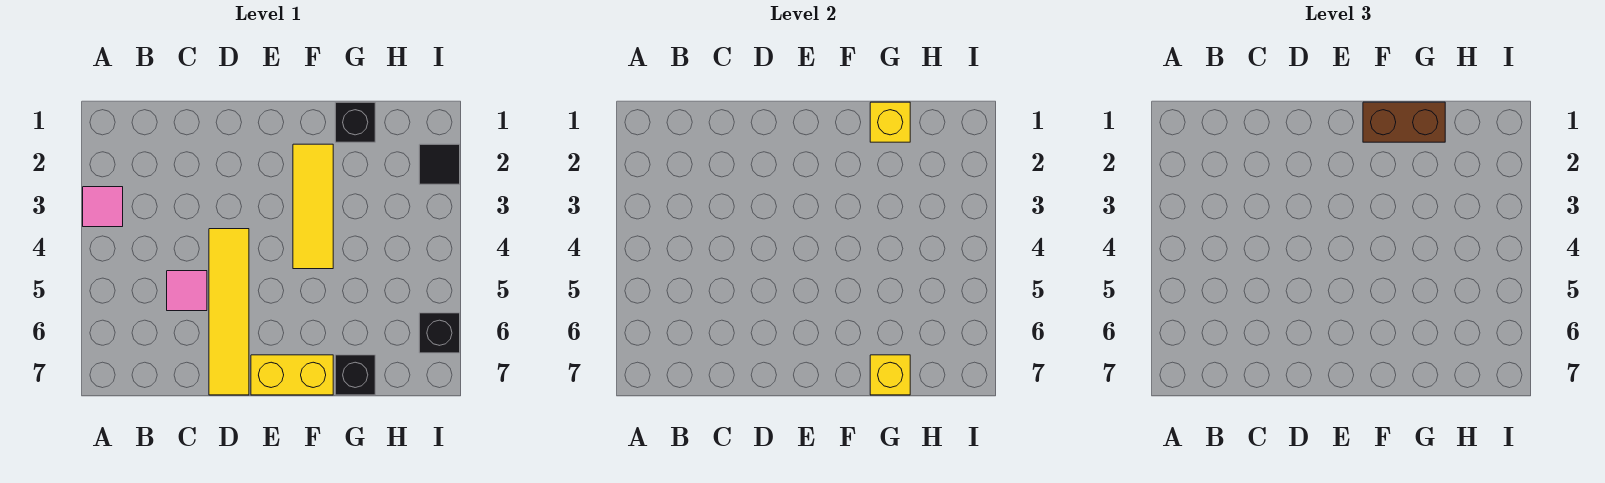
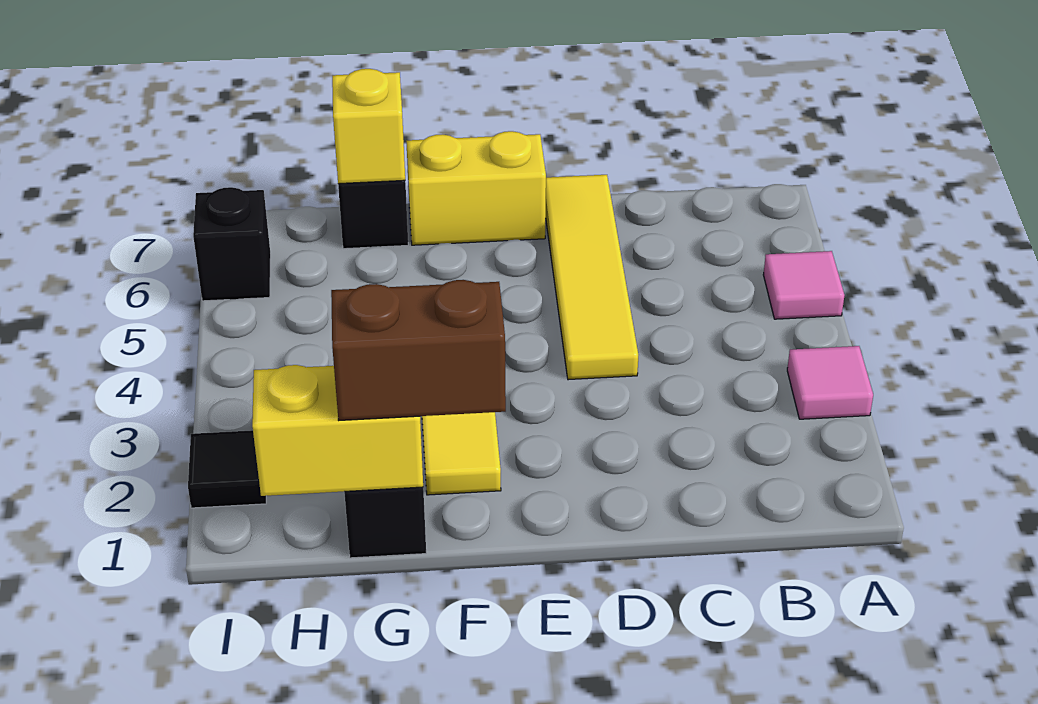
pink tile C5 level 1 -> pink tile A5 level 1
yellow brick G1 level 2 -> yellow brick G1:H1 level 2

